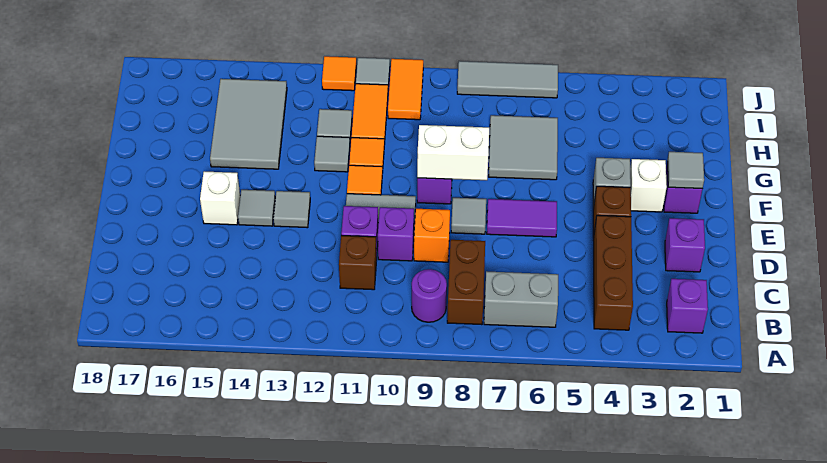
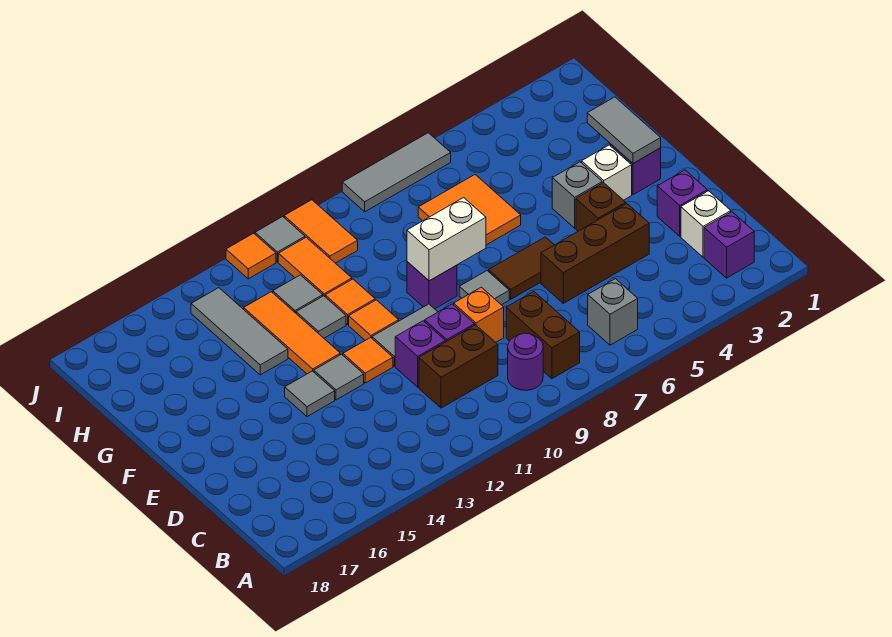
brown brick B4:D4 level 1 -> brown brick D4:D6 level 1
grey brick B6:B7 level 1 -> grey brick B6 level 1
brown brick C11 level 1 -> brown brick C10:C11 level 1
purple tile E6:E7 level 1 -> brown tile E6:E7 level 1
none -> orange tile E12 level 1
white brick E15 level 1 -> white brick C2 level 1
grey tile F2 level 2 -> grey tile F2:G2 level 2
none -> orange tile F13:H13 level 1
grey tile G6:H7 level 1 -> orange tile G6:H7 level 1
grey tile G14:I15 level 1 -> grey tile G14:I14 level 1

